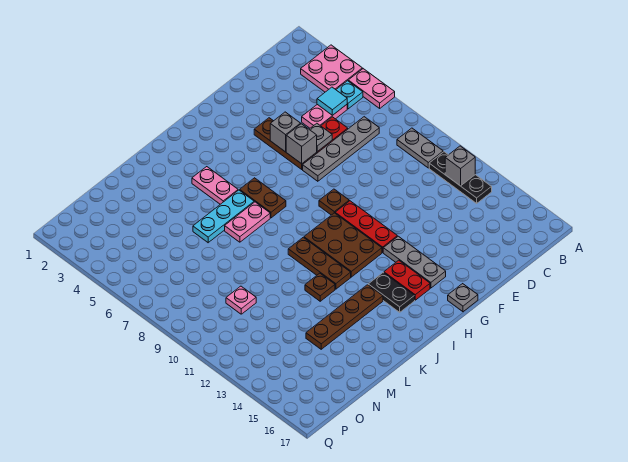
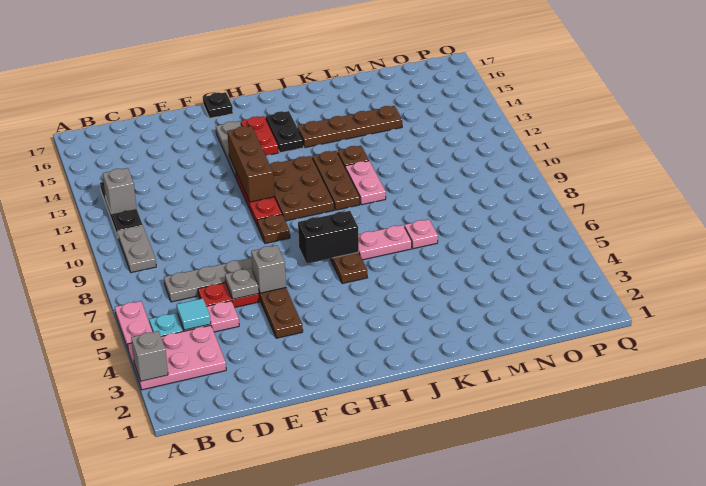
pink plate A3:B4 level 1 -> pink plate A3:C4 level 1
grey brick F5 level 2 -> grey brick A3 level 2
none -> brown brick G11:G13 level 2
grey plate G17 level 1 -> black plate G17 level 1
none -> black brick H7:I7 level 2
pink plate J4:J5 level 1 -> pink plate K10:K11 level 1
cyan plate J6:L6 level 1 -> none
pink plate N10 level 1 -> pink plate L7 level 1

